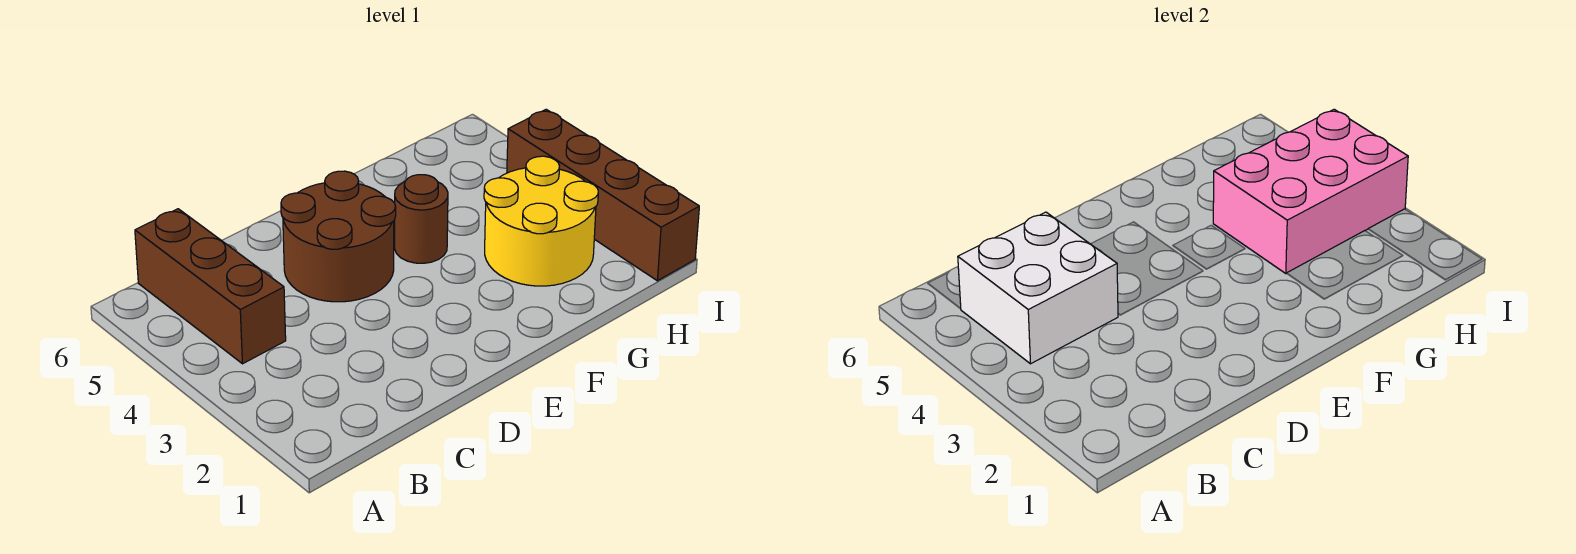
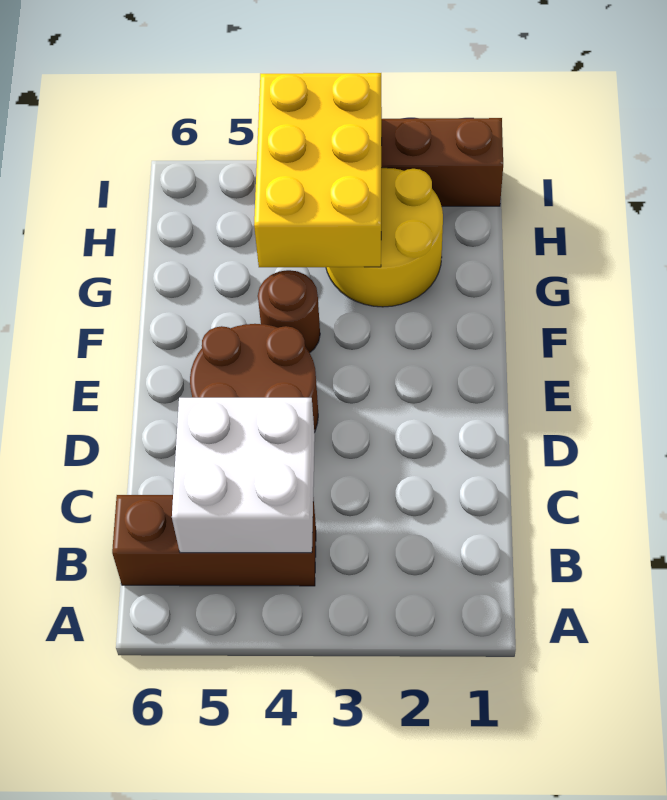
pink brick G3:I4 level 2 -> yellow brick G3:I4 level 2

